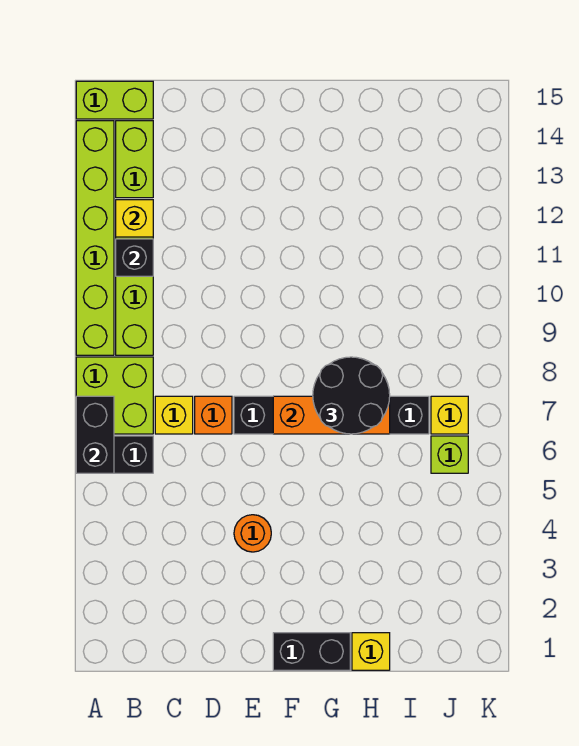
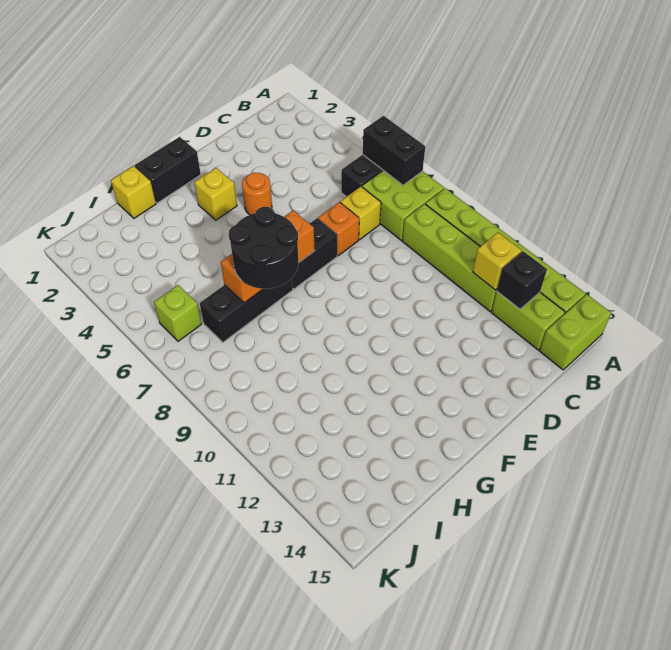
black brick B11 level 2 -> black brick B13 level 2
yellow brick J7 level 1 -> yellow brick F3 level 1

